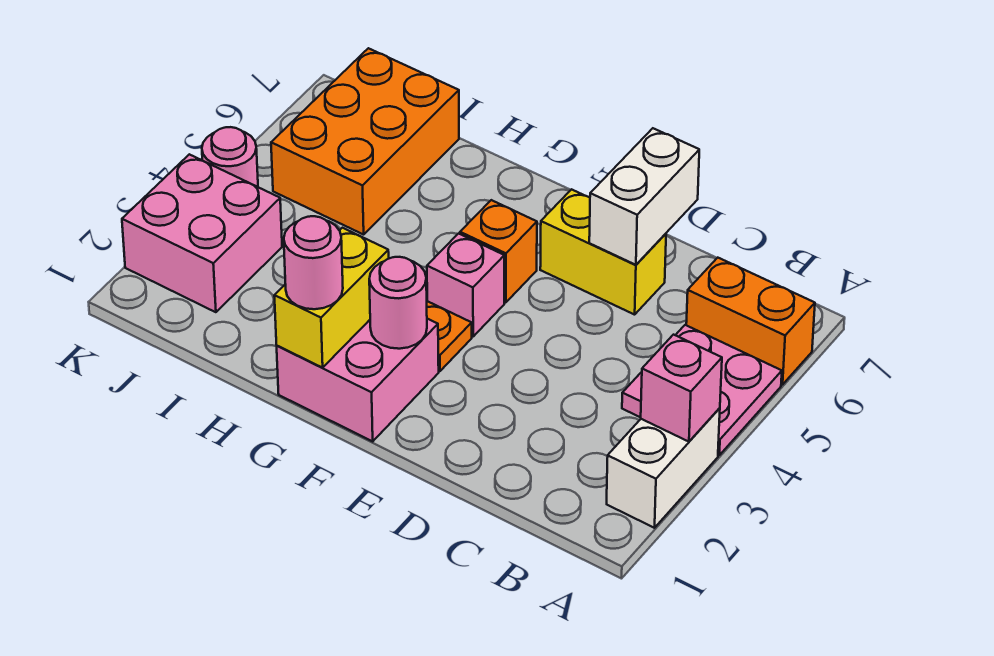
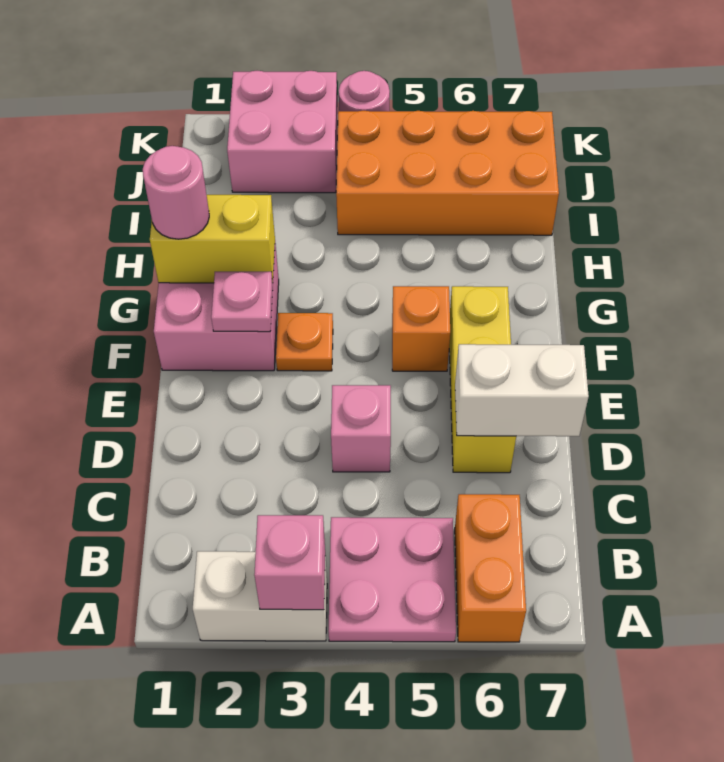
yellow brick D6:E6 level 1 -> yellow brick D6:F6 level 1
pink round brick F2 level 2 -> pink plate F2 level 2
pink brick F4 level 1 -> pink brick D4 level 1
orange brick I5:J7 level 1 -> orange brick I4:J7 level 1

